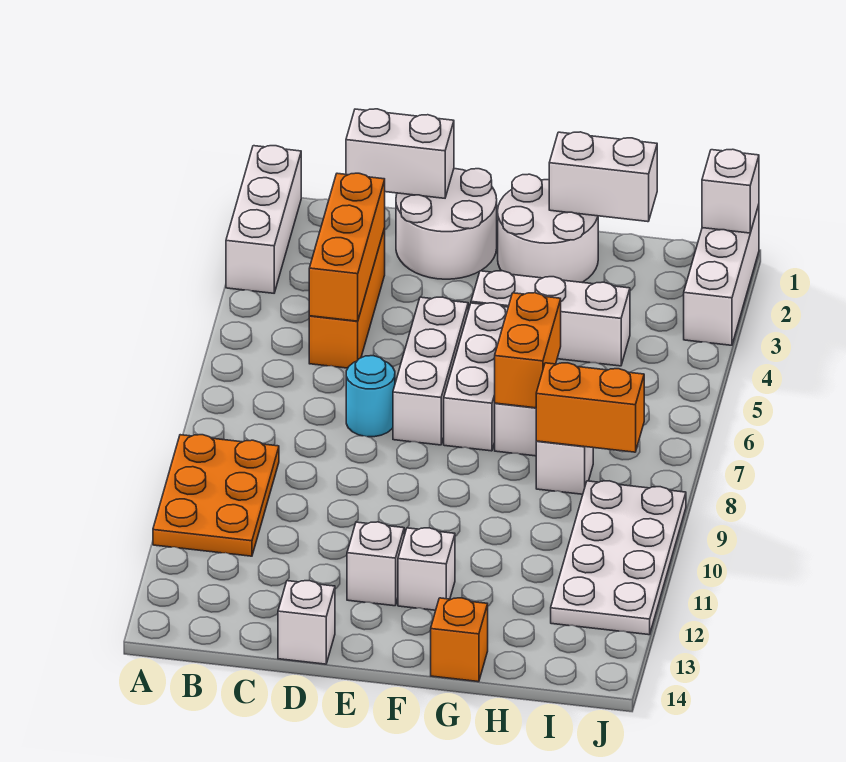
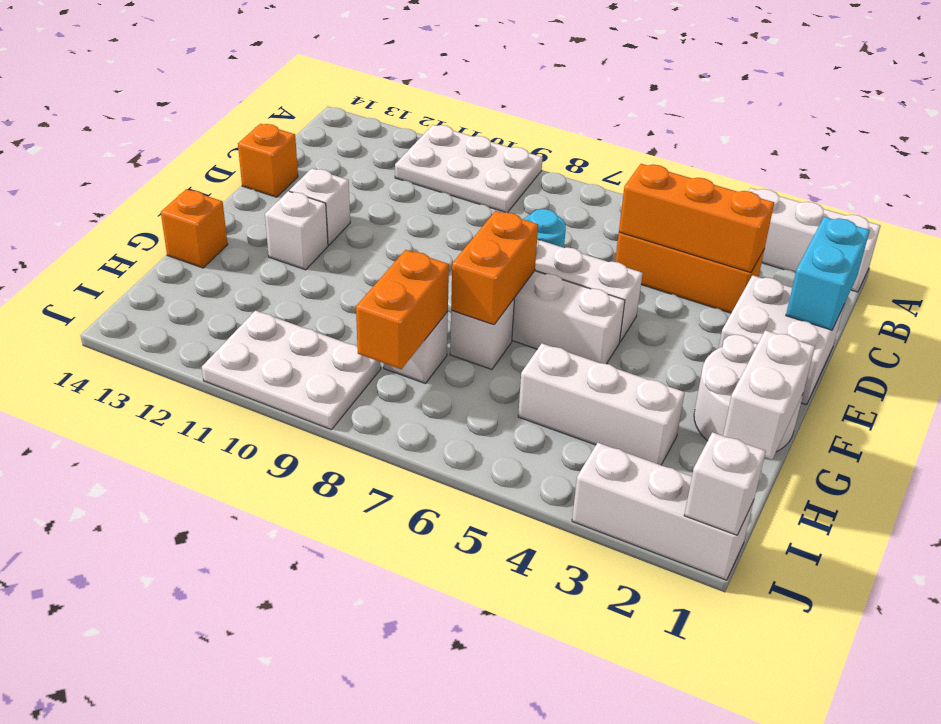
orange plate A9:B11 level 1 -> white plate A9:B11 level 1
white brick C1:D1 level 2 -> cyan brick C1:D1 level 2
white round brick D1:E2 level 1 -> white brick D1:E2 level 1
white brick D14 level 1 -> orange brick D14 level 1
white brick F4:H4 level 1 -> white brick H3:H5 level 1
orange brick G6:G7 level 2 -> orange brick F7:G7 level 2
white plate I9:J12 level 1 -> white plate I9:J11 level 1

